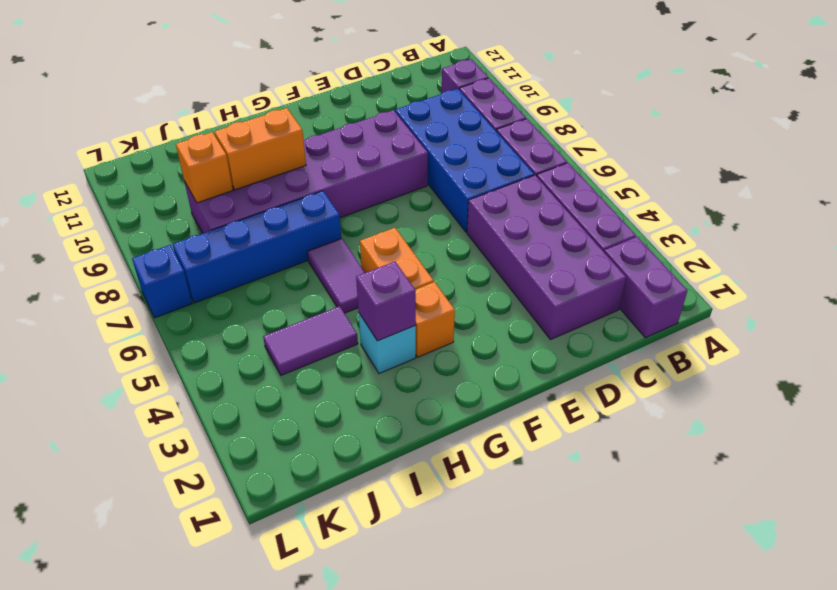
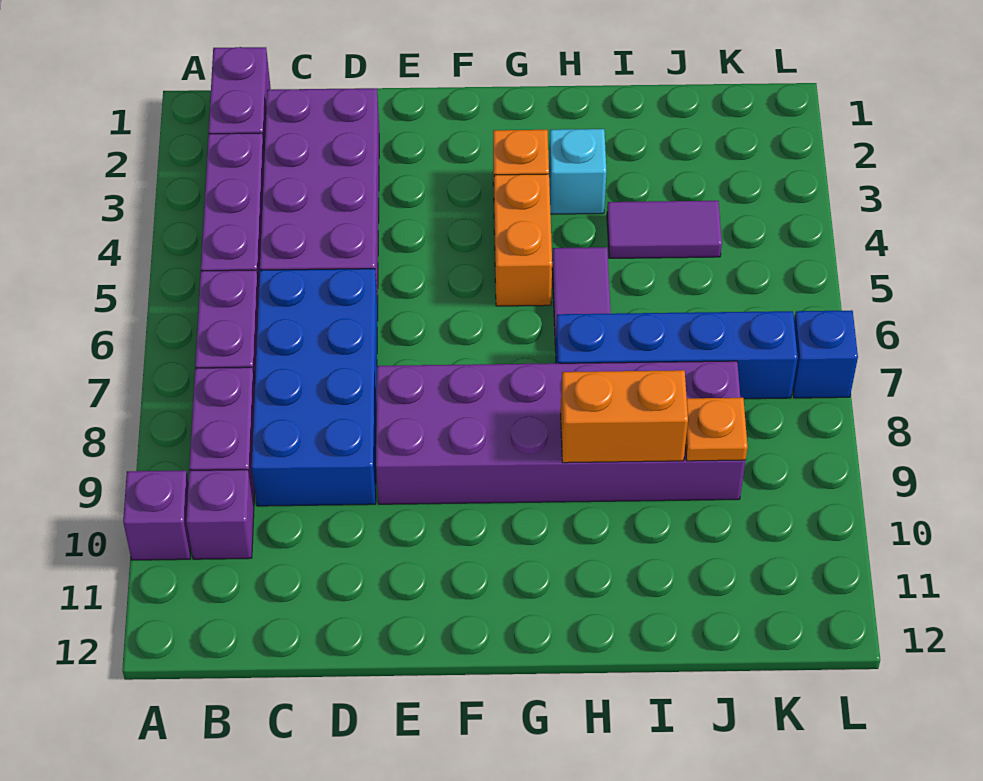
purple brick H3 level 2 -> purple brick A10 level 1
orange brick J9 level 2 -> orange plate J9 level 2

